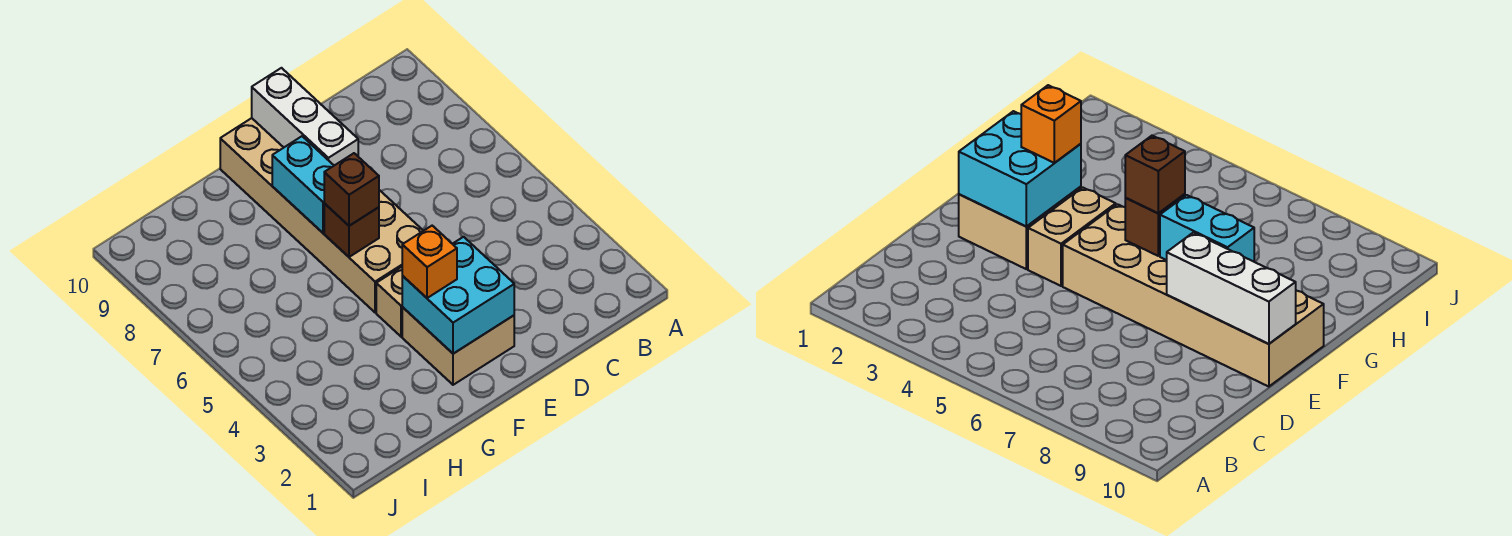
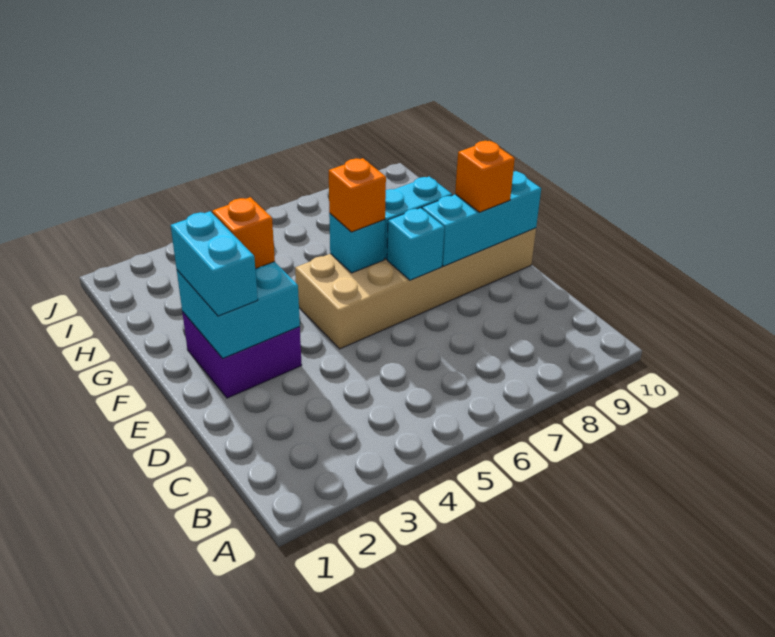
tan brick E2:F3 level 1 -> purple brick E2:F3 level 1
none -> cyan brick E2:F2 level 3
tan brick E4:F4 level 1 -> none
none -> cyan brick E7 level 2
white brick E8:E10 level 2 -> cyan brick E8:E10 level 2
none -> orange brick E9 level 3
brown brick F6 level 2 -> cyan brick F6 level 2
brown brick F6 level 3 -> orange brick F6 level 3

